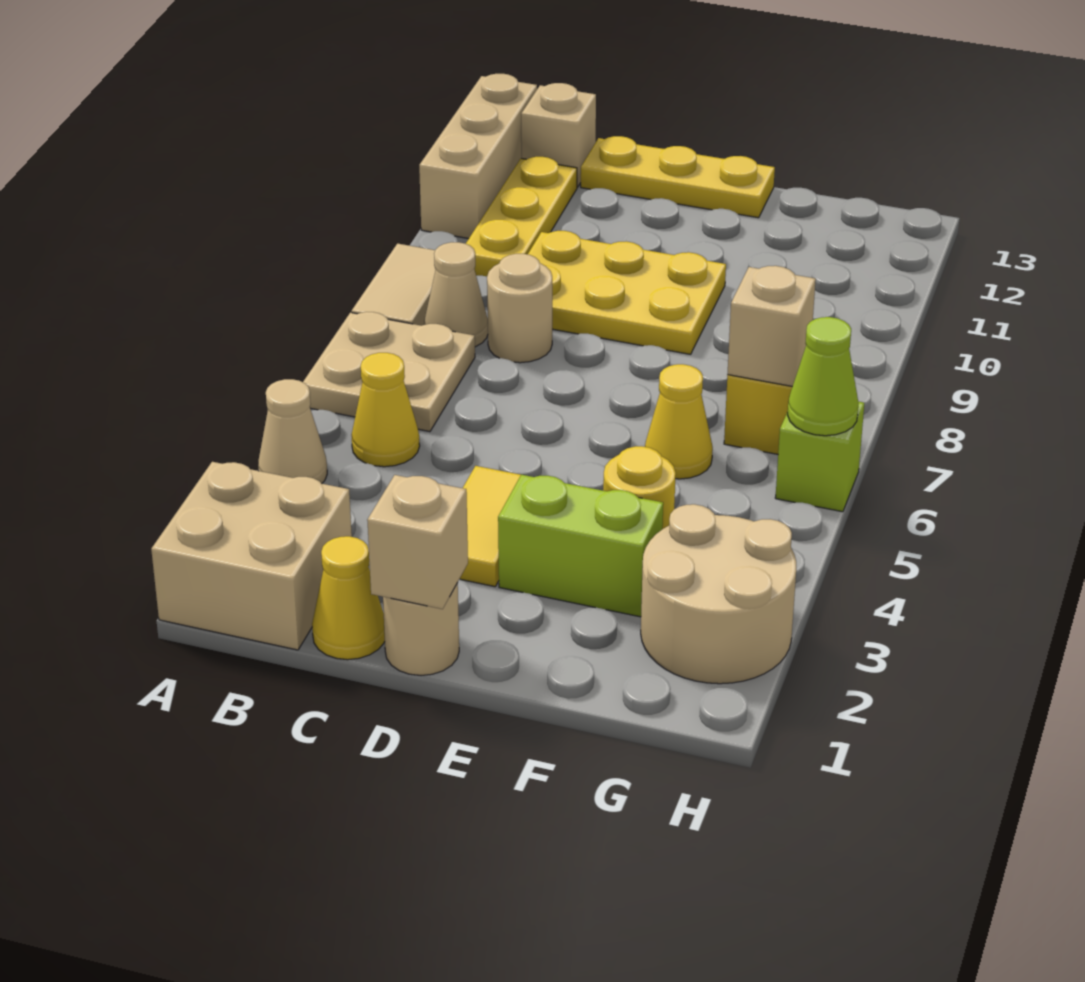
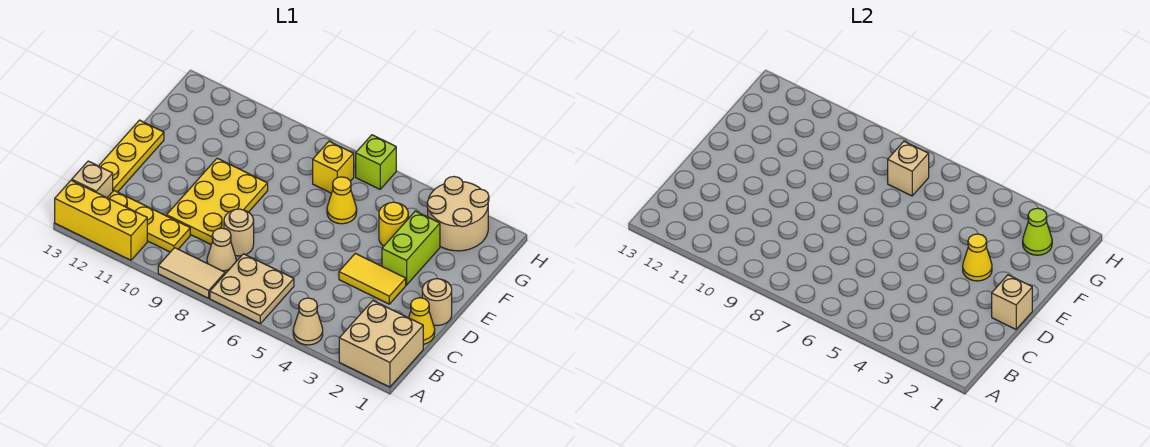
tan brick A11:A13 level 1 -> yellow brick A11:A13 level 1
yellow cone B5 level 1 -> yellow cone E3 level 2
lime cone H6 level 2 -> lime cone G2 level 2

